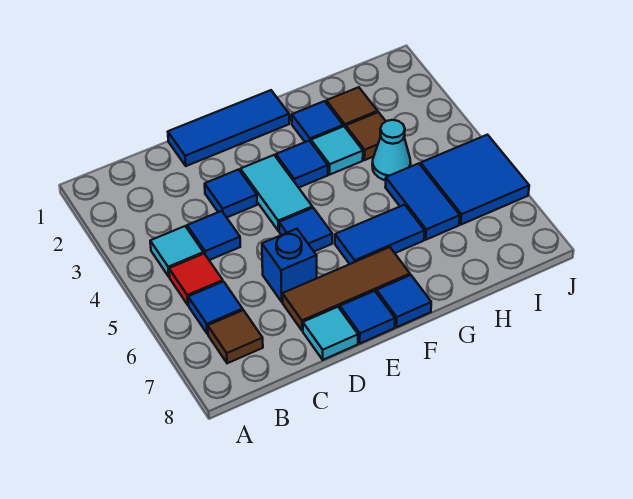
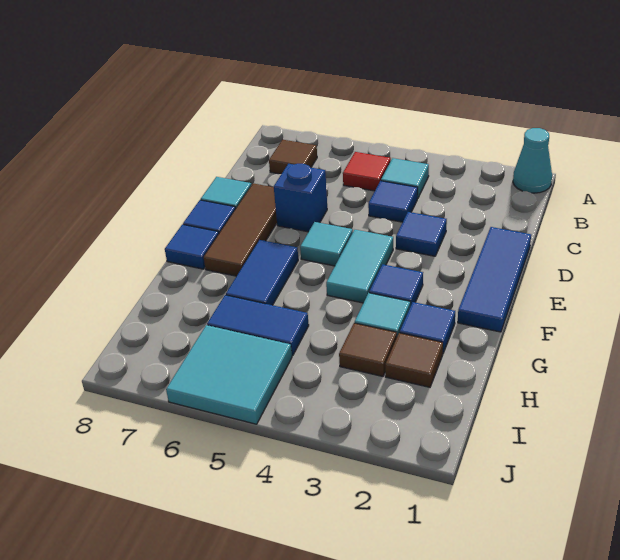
blue tile B6 level 1 -> none
cyan tile E3:E4 level 1 -> cyan tile E4:F4 level 1
blue tile E5 level 1 -> cyan tile E5 level 1
cyan cone H4 level 1 -> cyan cone A1 level 1
blue tile I5:J6 level 1 -> cyan tile I5:J6 level 1

